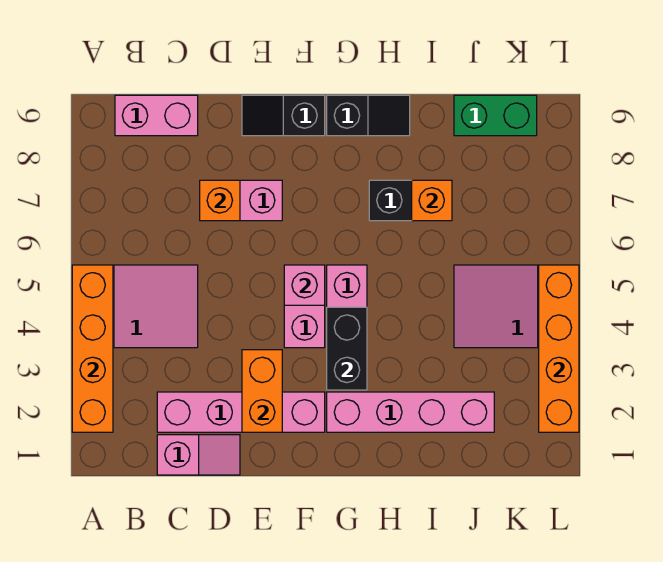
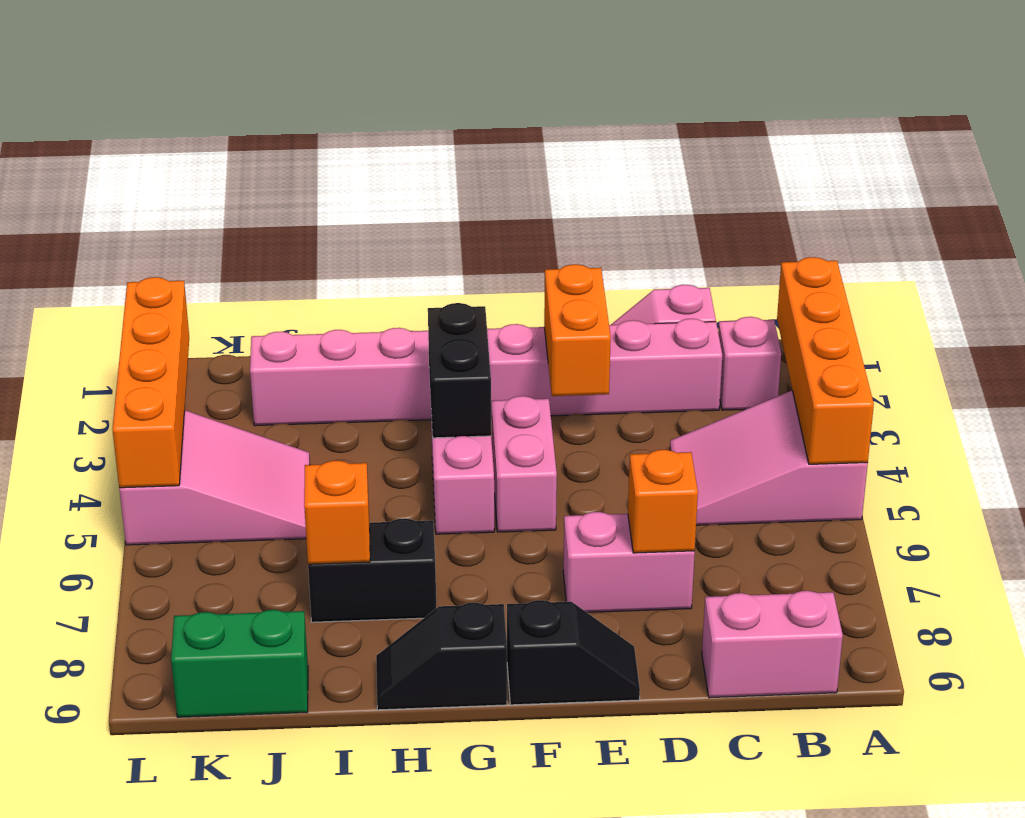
pink brick F5 level 2 -> pink brick B2 level 1

